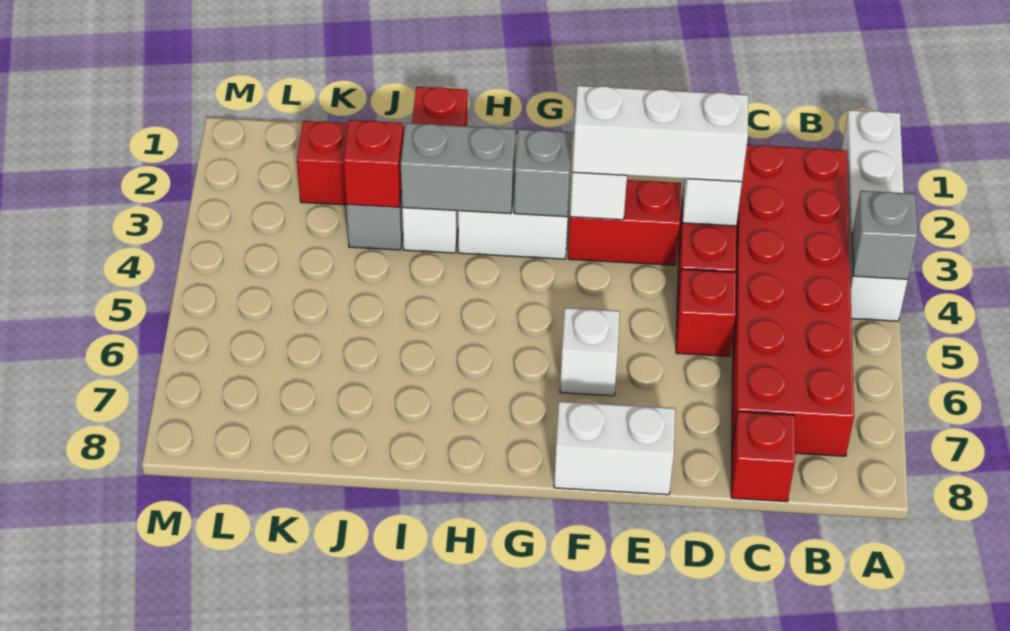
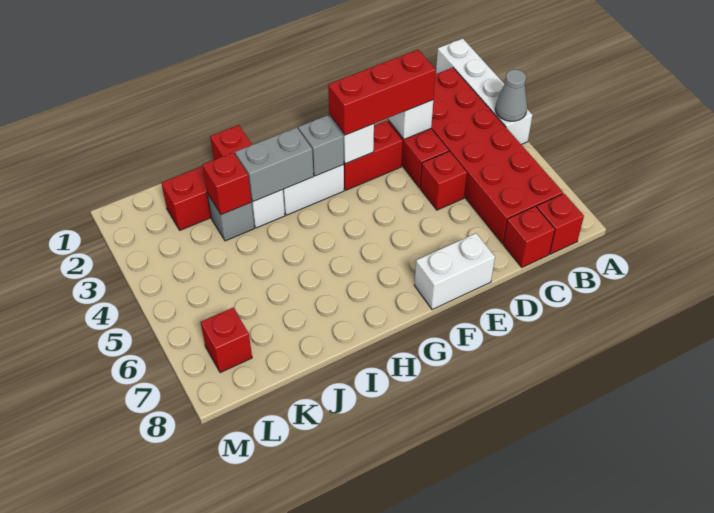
grey brick A4 level 2 -> grey cone A4 level 2
none -> red brick B8 level 1
white brick D3:F3 level 3 -> red brick D3:F3 level 3
white brick F6 level 1 -> none
none -> red brick L7 level 1

